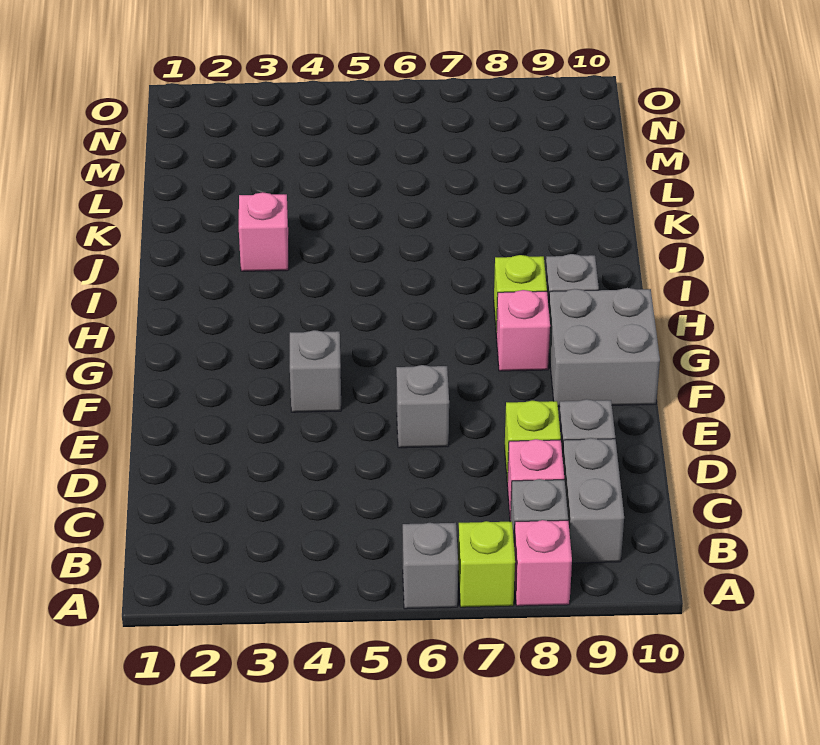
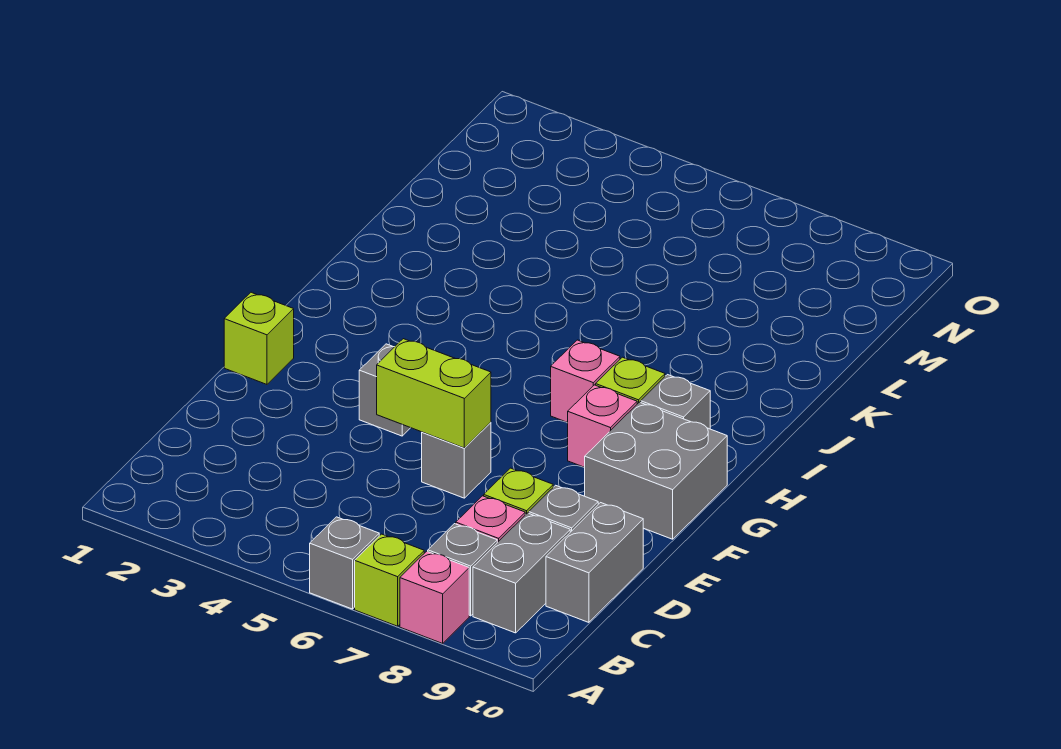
none -> grey brick C10:D10 level 1
none -> lime brick E5:E6 level 2
none -> lime brick F1 level 1
pink brick J3 level 1 -> pink brick H7 level 1

